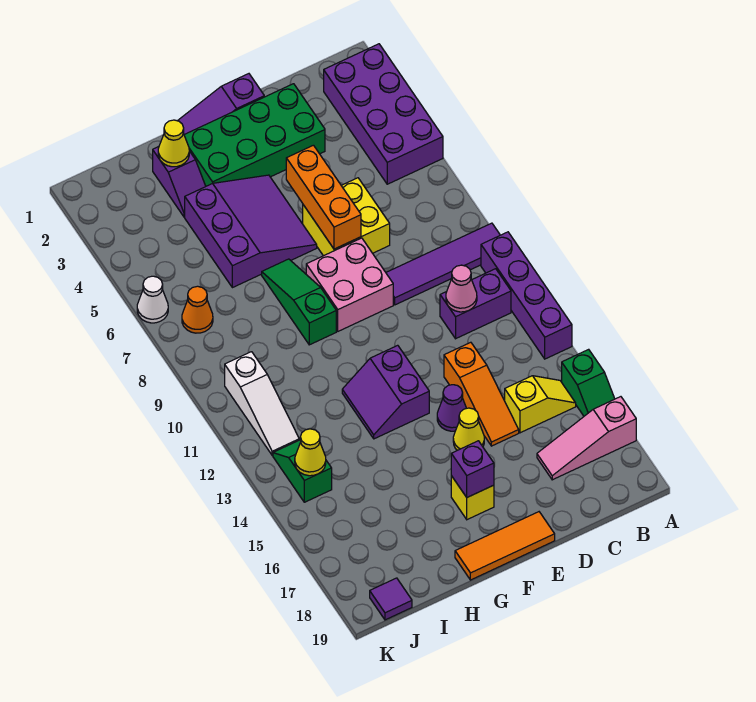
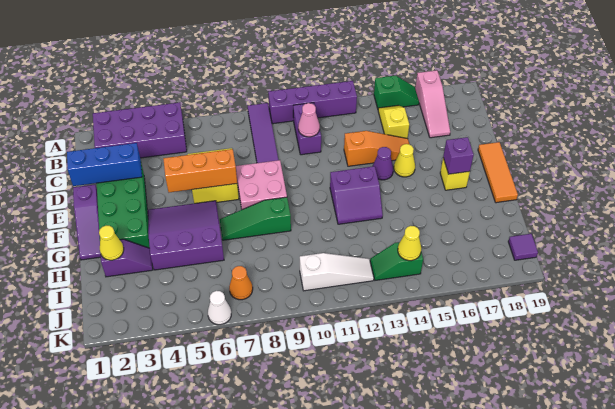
none -> blue brick D1:D3 level 2

